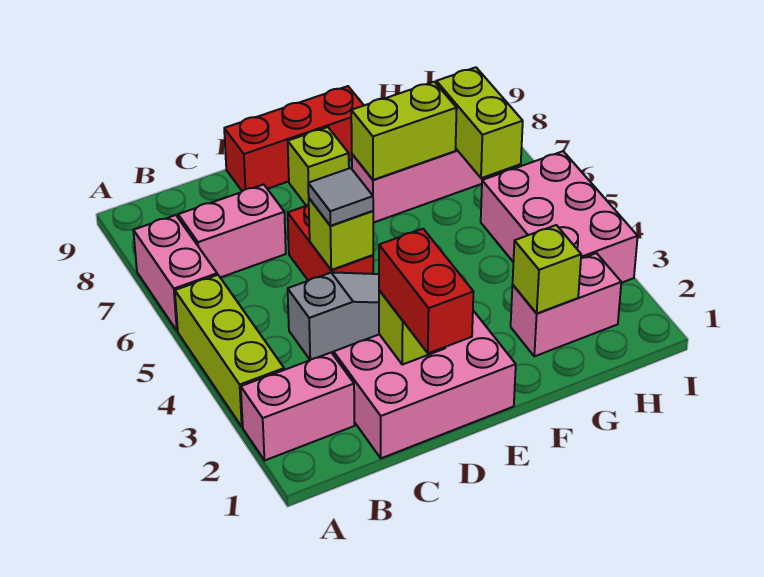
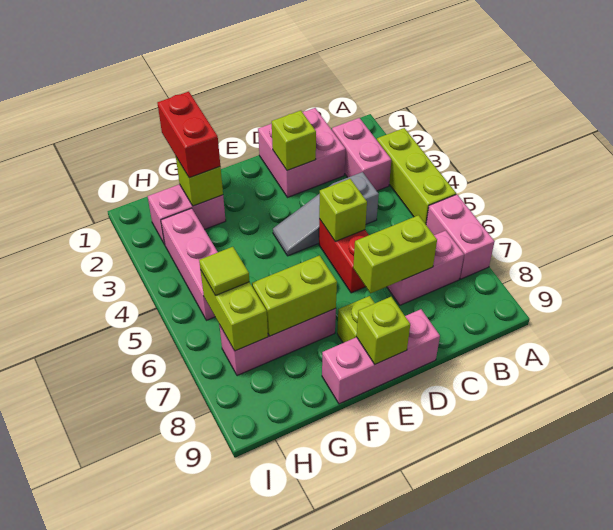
pink brick A2:B2 level 1 -> pink brick B2:B3 level 1
pink brick C1:E2 level 1 -> pink brick C1:D2 level 1
none -> lime brick C7:D7 level 2
red brick D1:D2 level 3 -> red brick G1:G2 level 3
grey tile D5 level 3 -> none
red brick D9:F9 level 1 -> pink brick D9:F9 level 1
none -> lime brick E9 level 2
pink brick H3:I5 level 1 -> pink brick H3:H5 level 1
none -> lime tile H6 level 3

